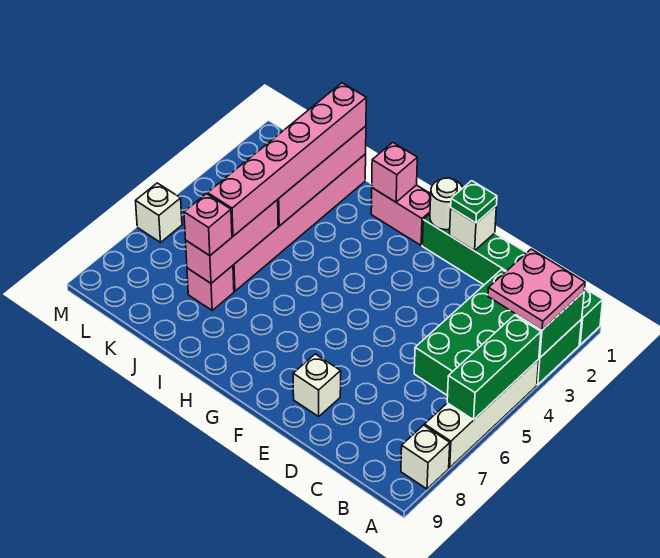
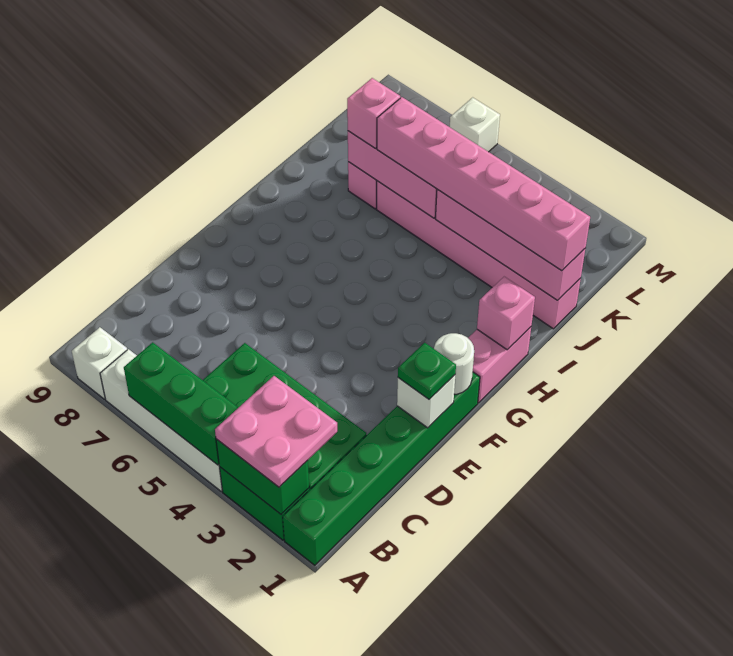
white brick E8 level 1 -> none

